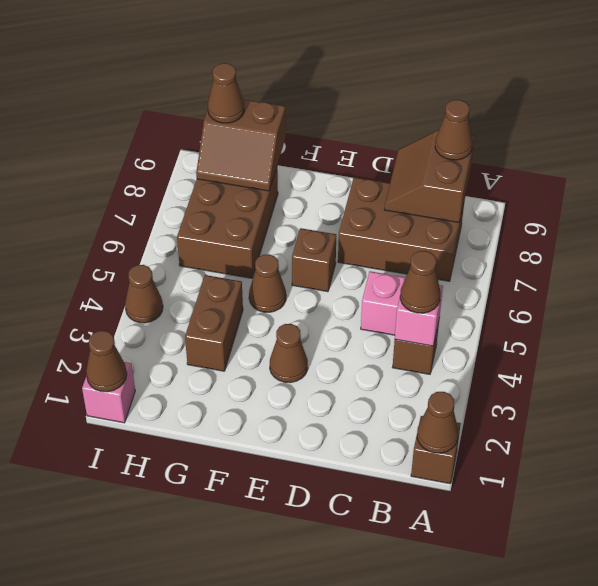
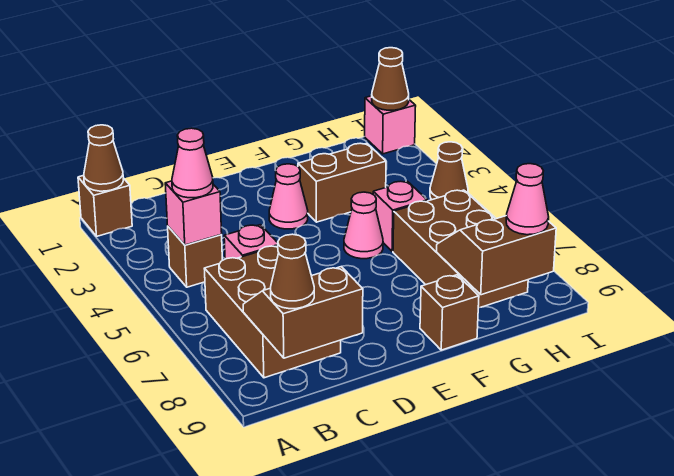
brown cone B4 level 3 -> pink cone B4 level 3
brown brick B7:D8 level 1 -> brown brick B6:C8 level 1
brown slope B8:C9 level 2 top B -> brown slope B8:C9 level 2 top 9
brown cone E3 level 1 -> pink cone E3 level 1
brown brick E6 level 1 -> brown brick F9 level 1
brown cone F5 level 1 -> pink cone F5 level 1
brown brick G3:G4 level 1 -> brown brick F3:G3 level 1
none -> pink brick G5 level 1
brown cone H9 level 3 -> pink cone H9 level 3

